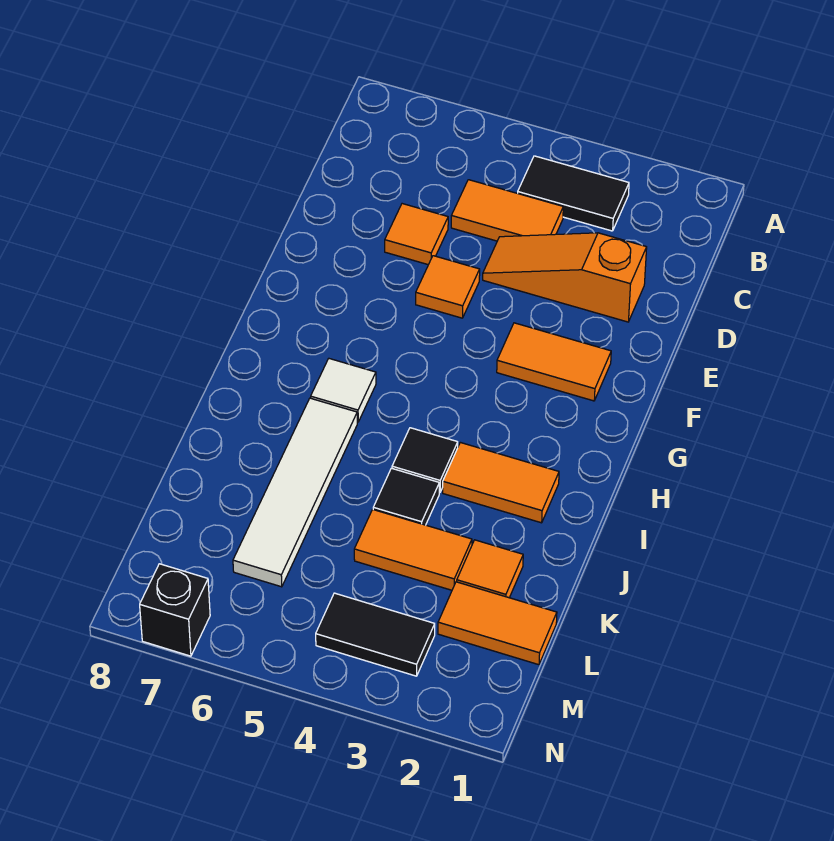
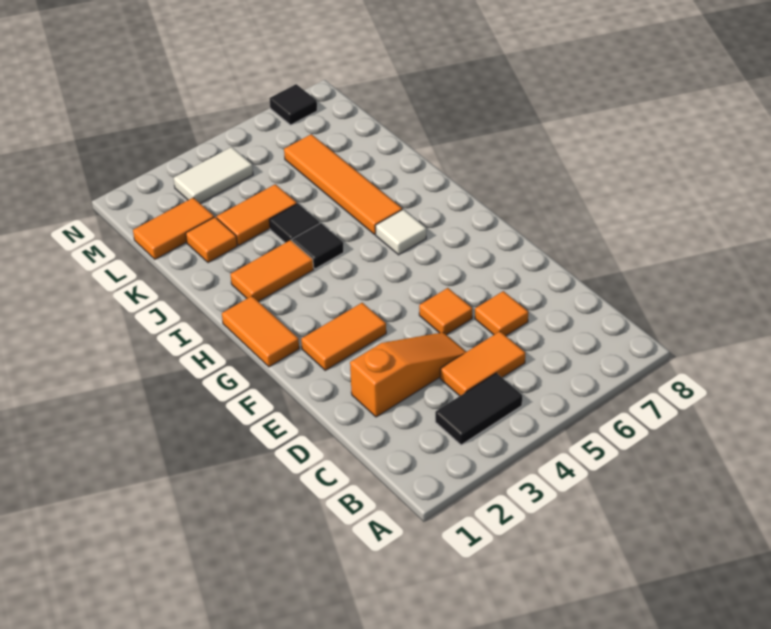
none -> orange tile G1:H1 level 1
white tile I6:L6 level 1 -> orange tile I6:L6 level 1
black tile M3:M4 level 1 -> white tile M3:M4 level 1
black brick N7 level 1 -> black tile N7 level 1

